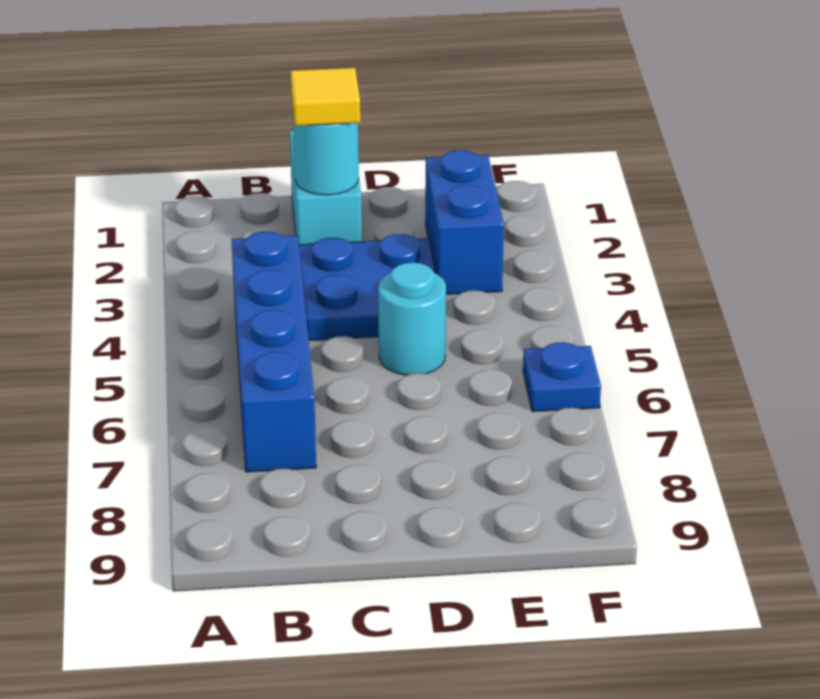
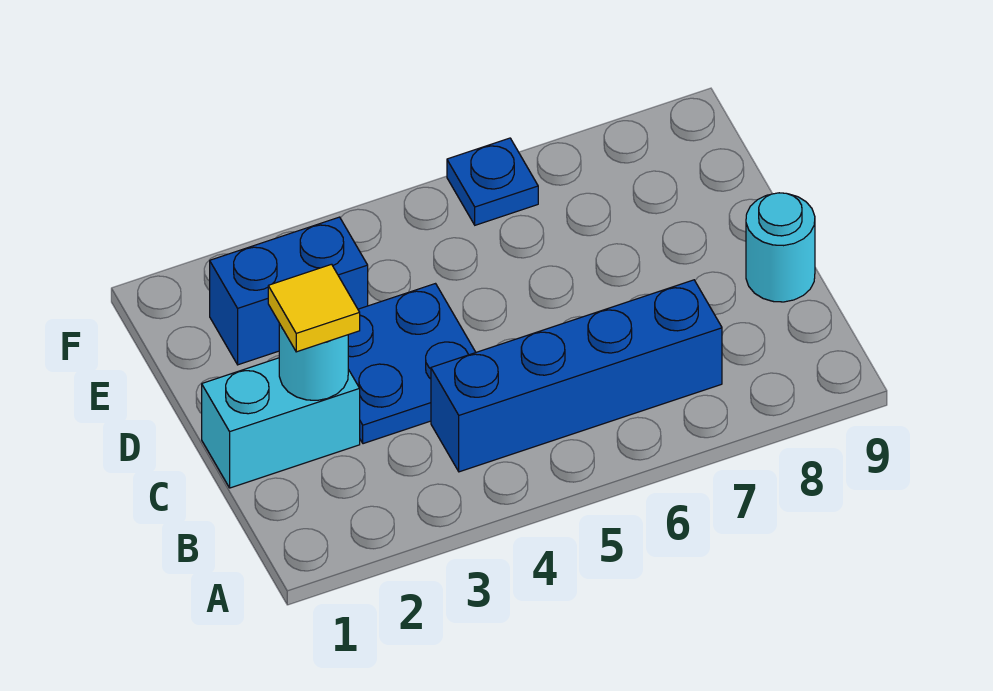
cyan round brick D5 level 1 -> cyan round brick C9 level 1

